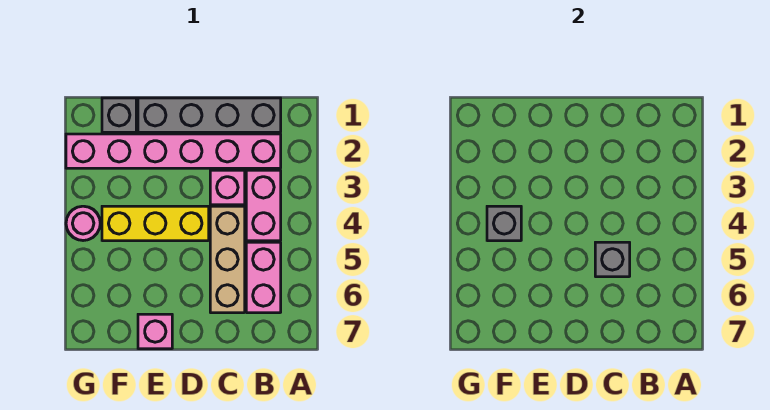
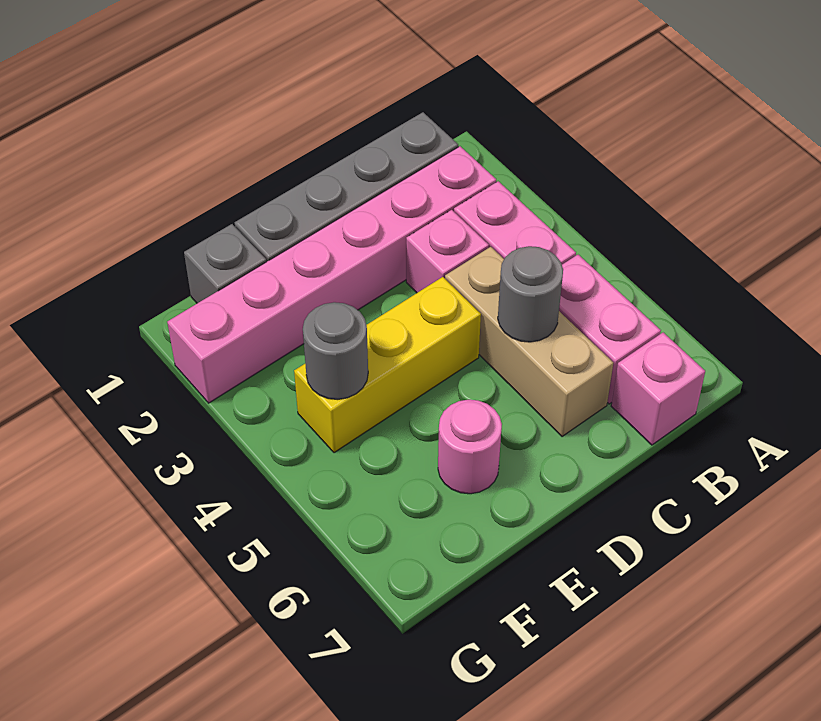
grey brick C5 level 2 -> grey round brick C5 level 2
pink brick E7 level 1 -> pink brick B7 level 1
grey brick F4 level 2 -> grey round brick F4 level 2
pink round brick G4 level 1 -> pink round brick E6 level 1

